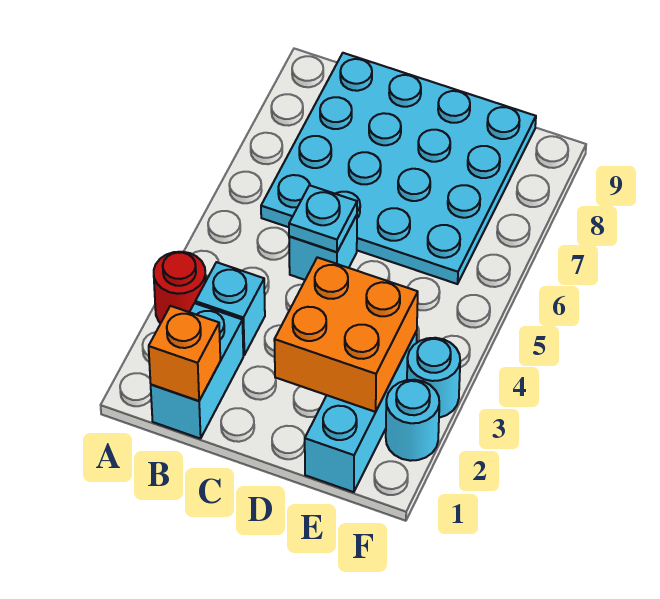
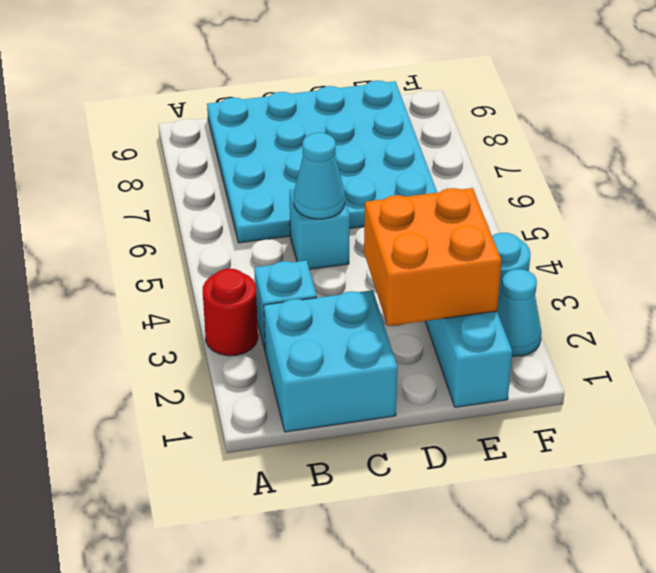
cyan brick B1:B2 level 1 -> cyan brick B1:C2 level 1
orange brick B1 level 2 -> none
cyan plate C5 level 2 -> cyan cone C5 level 2
cyan round brick F2 level 1 -> cyan cone F2 level 1

